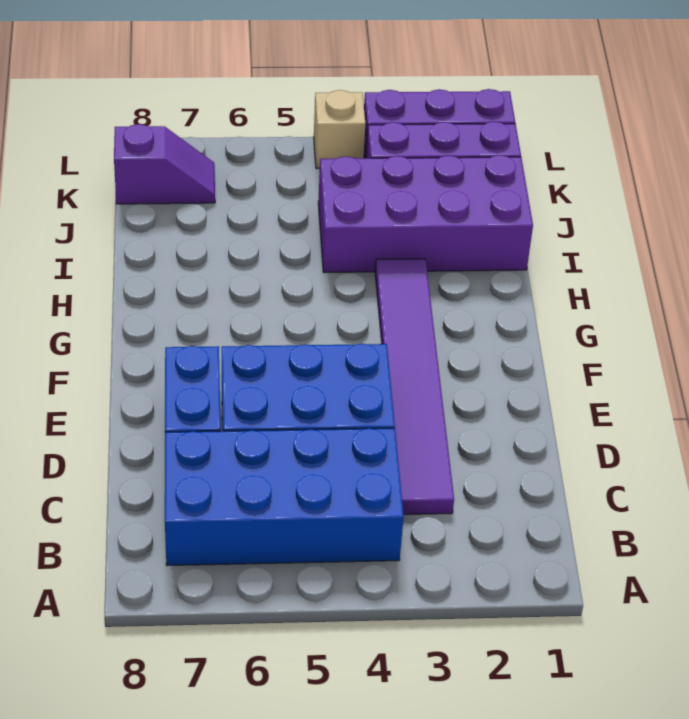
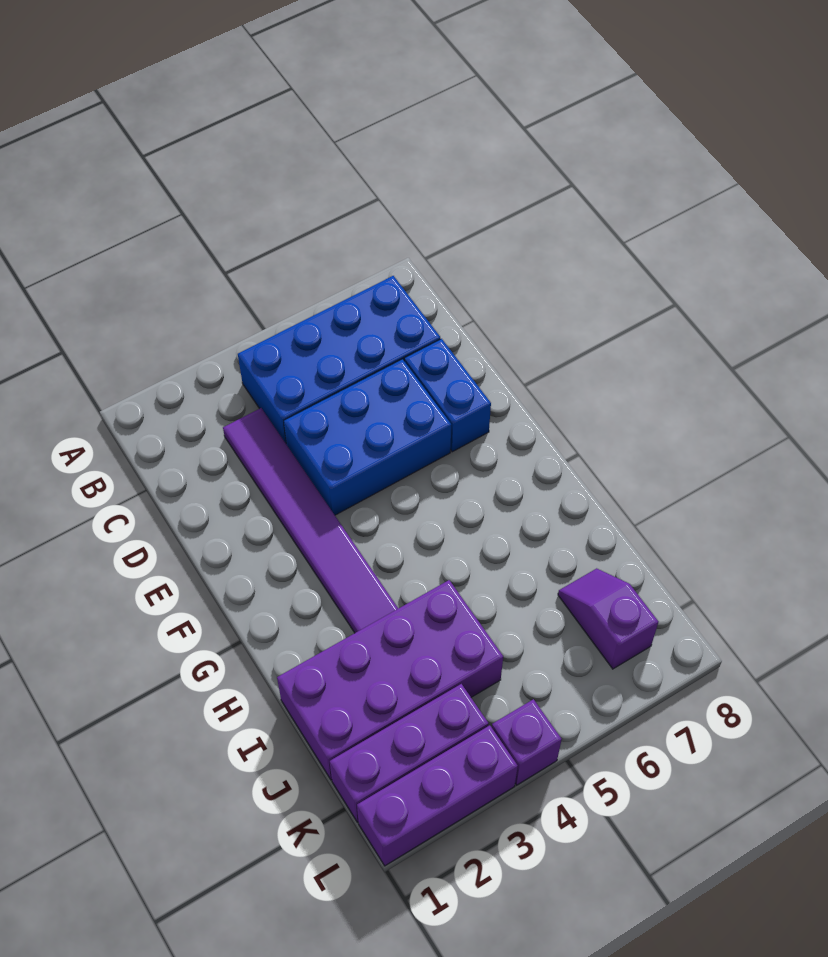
purple slope K7:K8 level 1 top 8 -> purple slope J7:K7 level 1 top K
tan brick L4 level 1 -> purple brick L4 level 1

